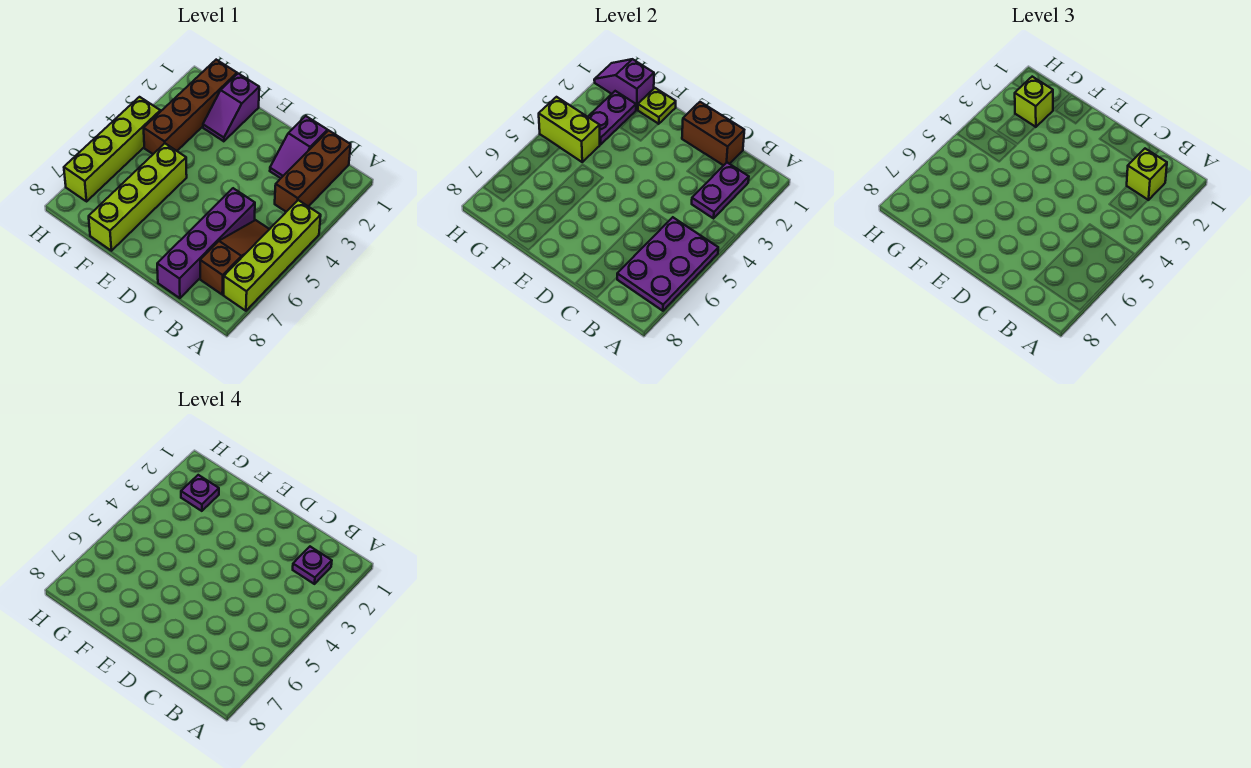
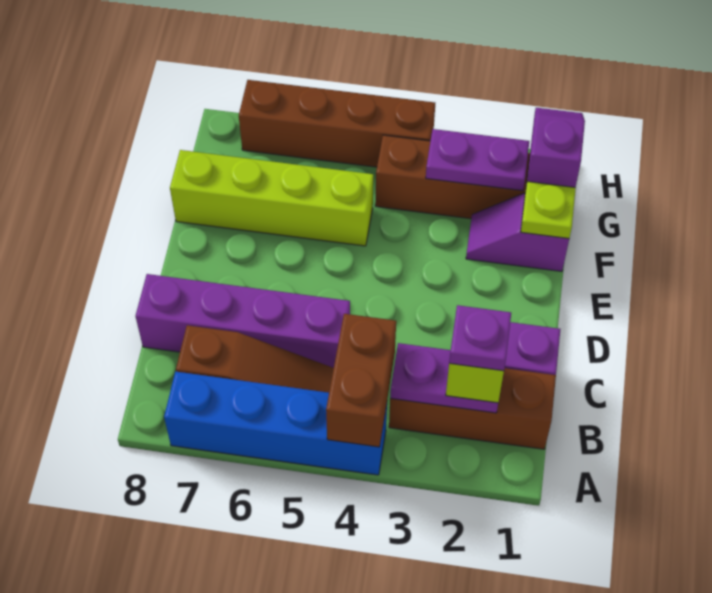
lime brick A4:A7 level 1 -> blue brick A4:A7 level 1
purple plate A5:B7 level 2 -> none
brown brick C1:D1 level 2 -> brown brick A4:B4 level 2
lime brick G2 level 3 -> none
purple plate G2 level 4 -> none
lime brick G4:H4 level 2 -> none
lime brick H4:H7 level 1 -> brown brick H4:H7 level 1

